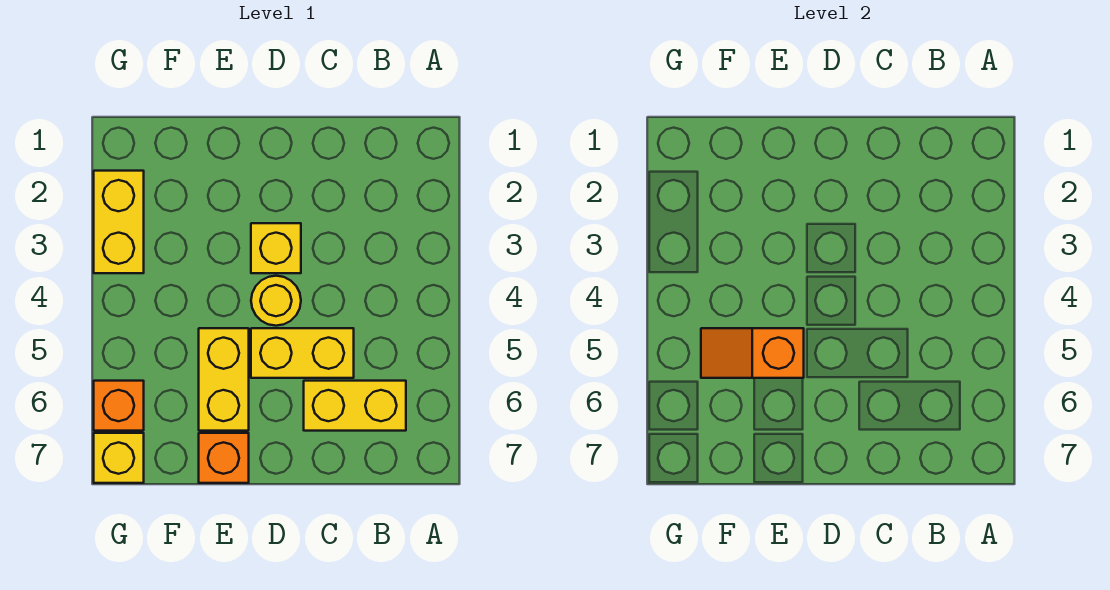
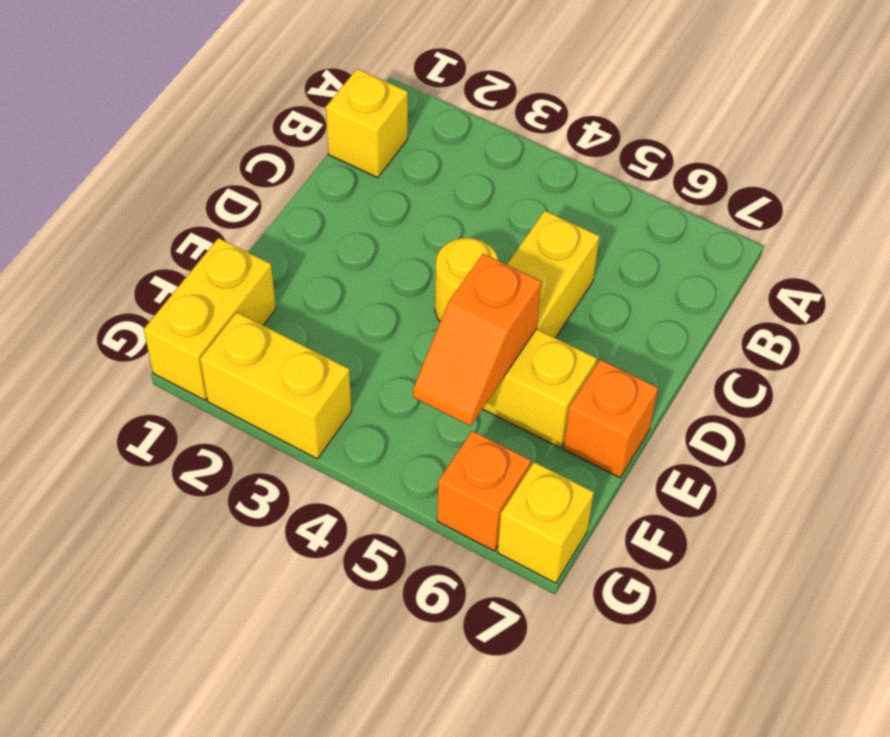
yellow brick B6:C6 level 1 -> yellow brick F1:G1 level 1
yellow brick D3 level 1 -> yellow brick B1 level 1

